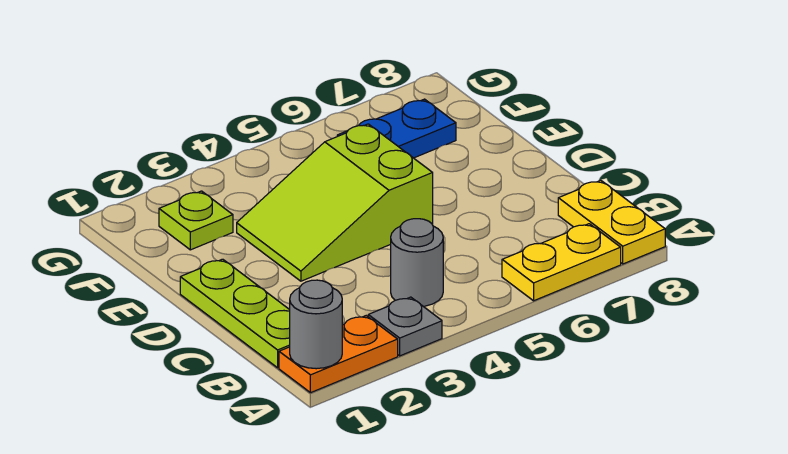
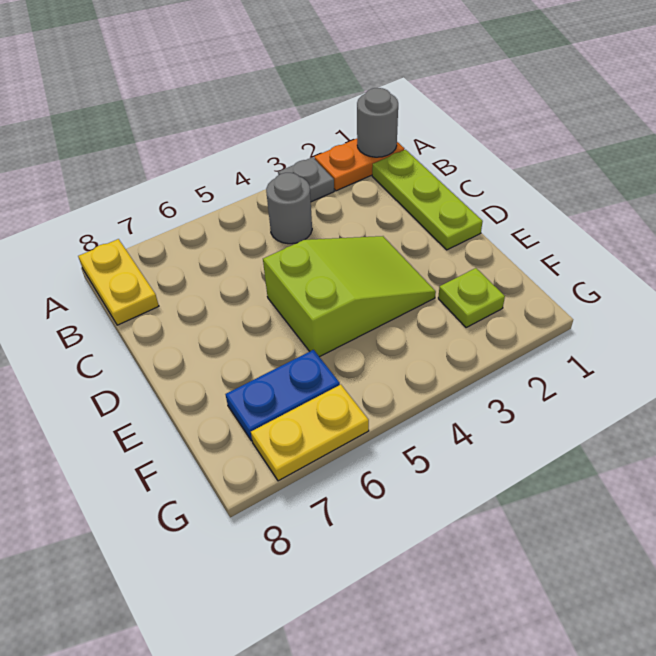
yellow plate A6:A7 level 1 -> yellow plate G6:G7 level 1

